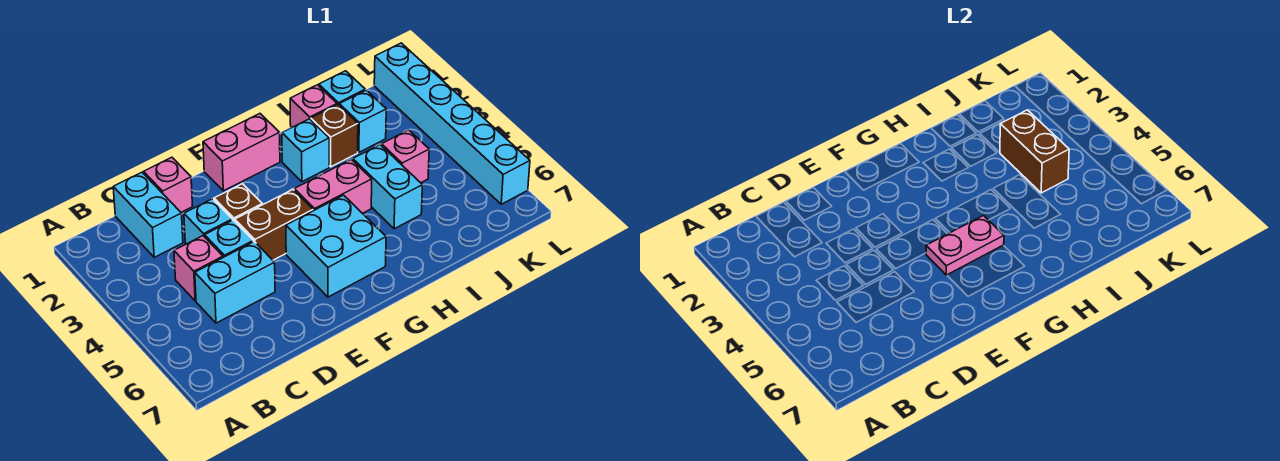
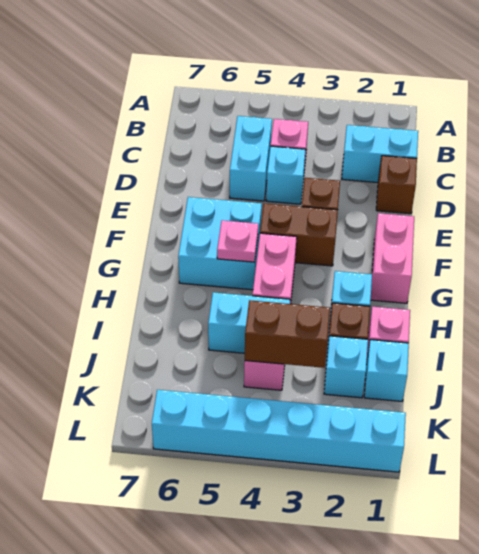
pink brick D1 level 1 -> brown brick D1 level 1
cyan brick D3 level 1 -> none
brown brick E4:F4 level 1 -> brown brick F3:F4 level 1
pink plate F5:G5 level 2 -> pink plate G5 level 2

